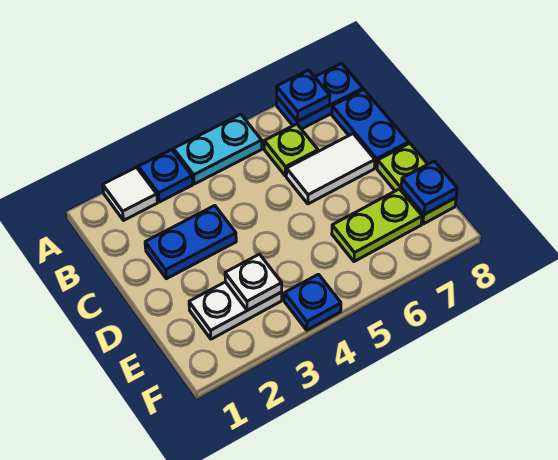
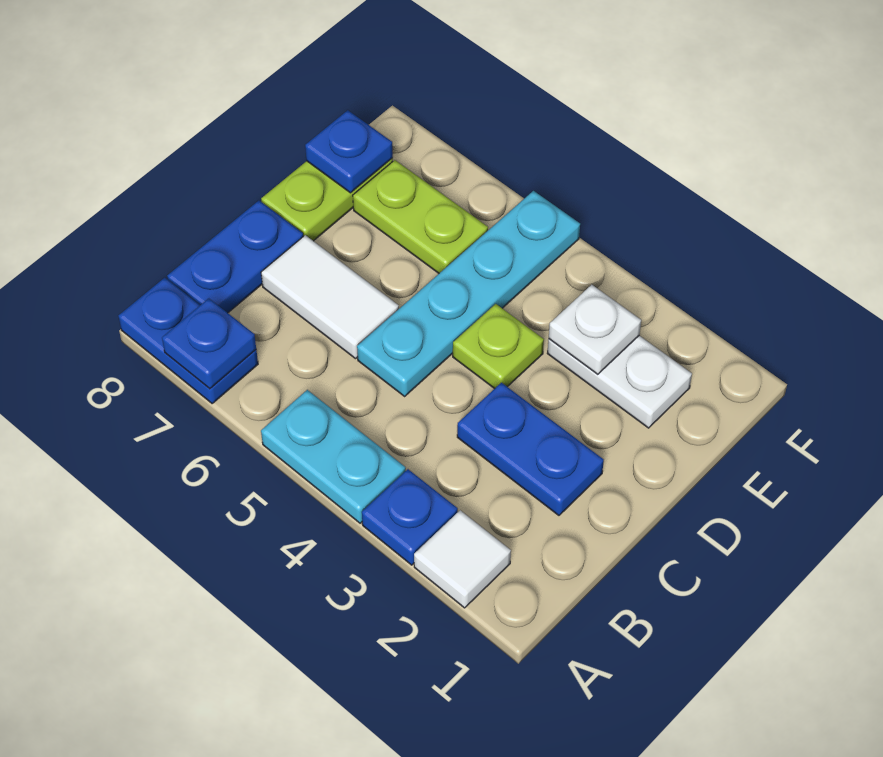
lime plate B6 level 1 -> lime plate D4 level 1
none -> cyan plate C5:F5 level 1
blue plate F4 level 1 -> none

